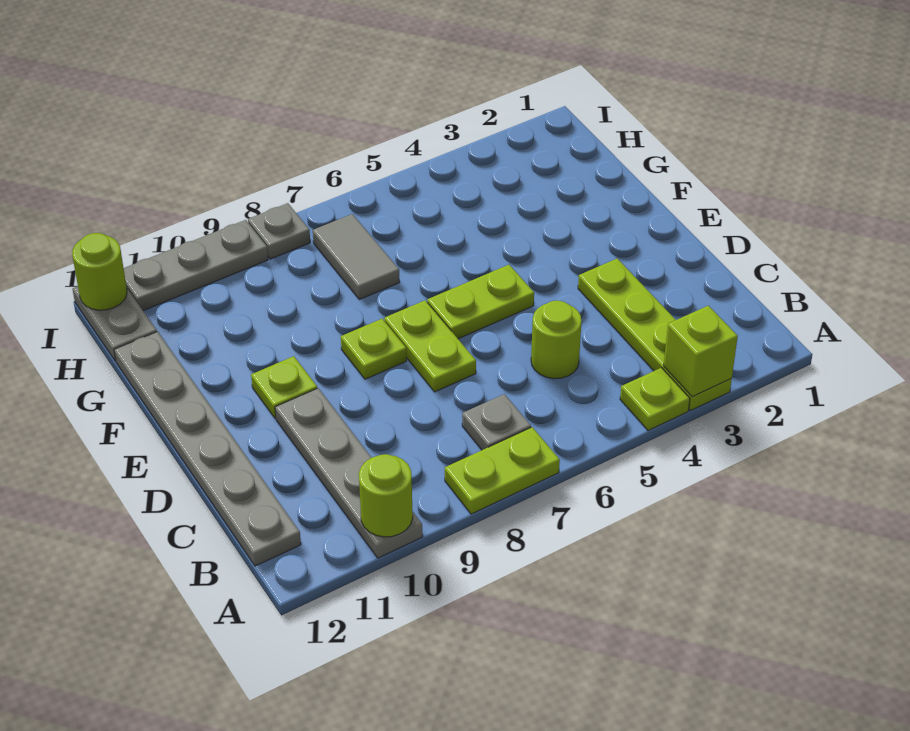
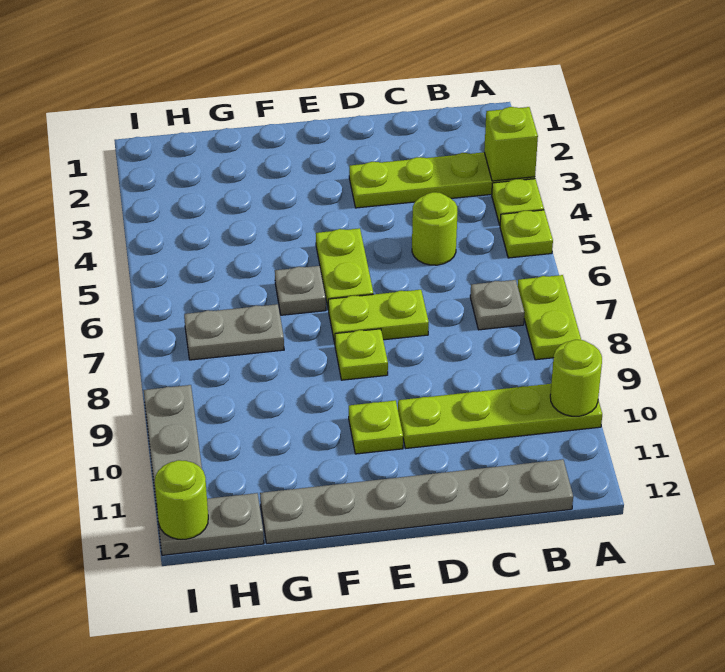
none -> lime plate A5 level 1
grey plate A10:D10 level 1 -> lime plate A10:D10 level 1
grey tile G7:H7 level 1 -> grey plate G7:H7 level 1
grey plate I8 level 1 -> grey plate F6 level 1

